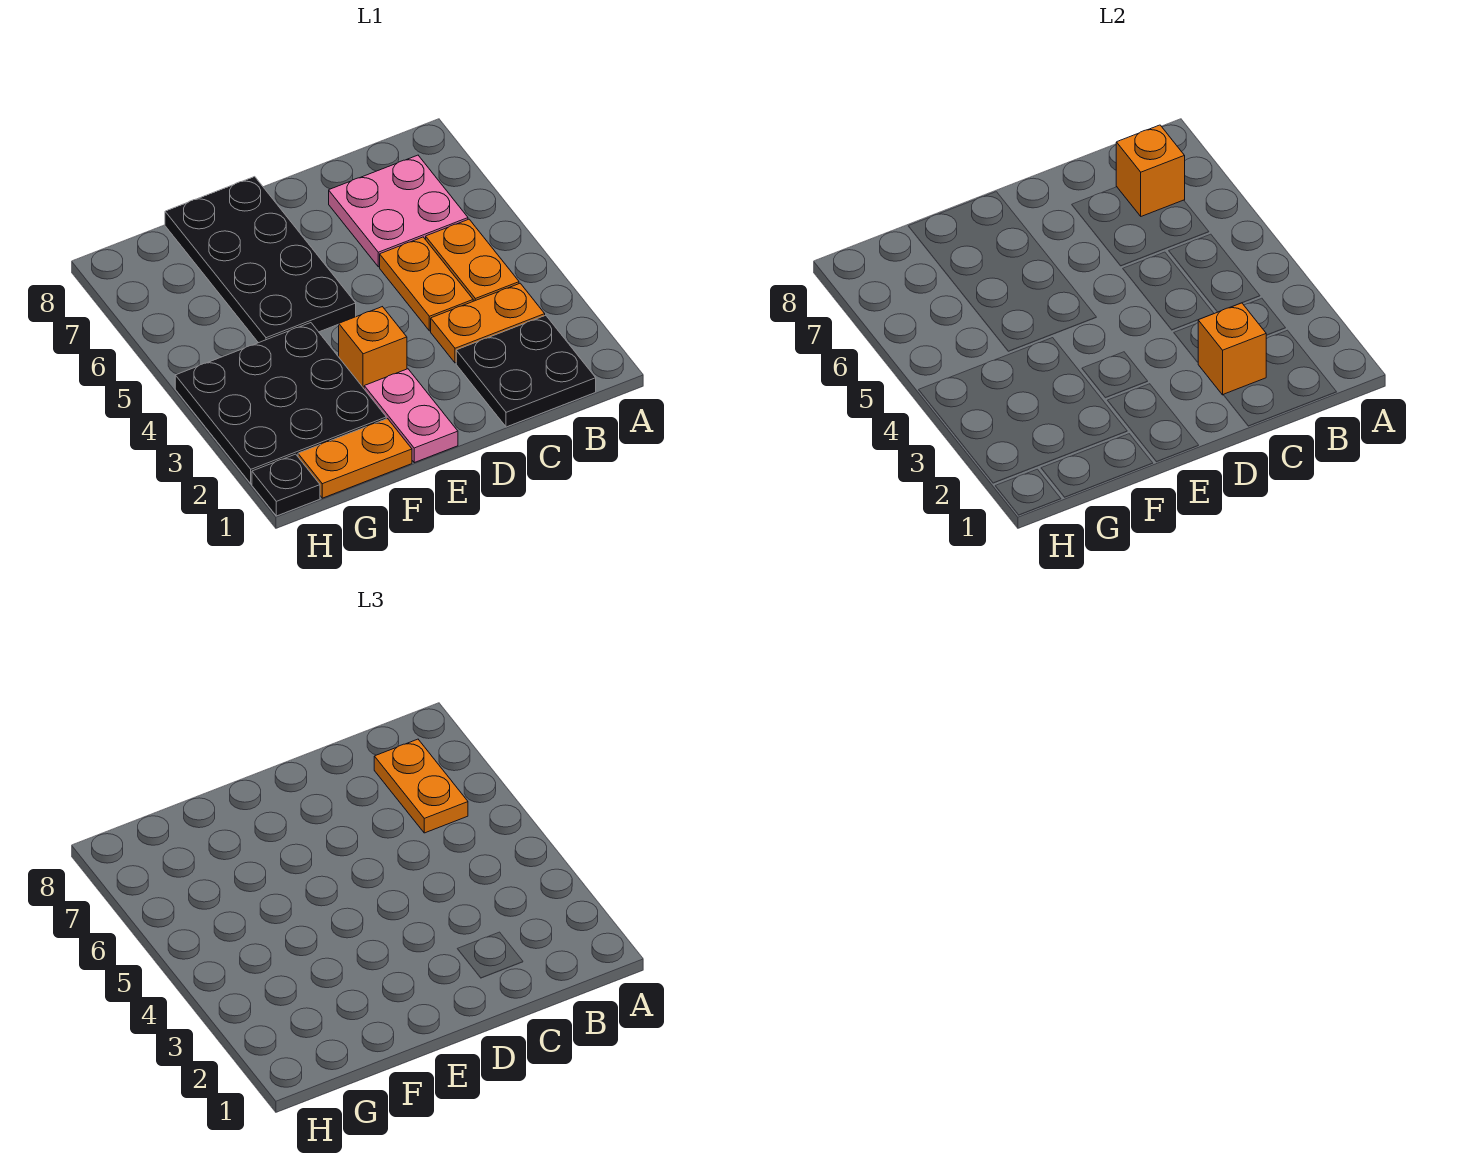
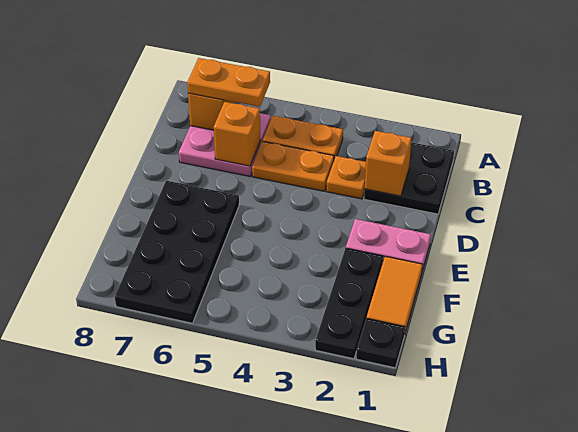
orange plate B3:C3 level 1 -> orange plate C3 level 1
orange brick E3 level 1 -> orange brick C6 level 2
black plate E5:F8 level 1 -> black plate E6:H7 level 1
orange plate F1:G1 level 1 -> orange tile F1:G1 level 1
black plate F2:H4 level 1 -> black plate F2:H2 level 1

